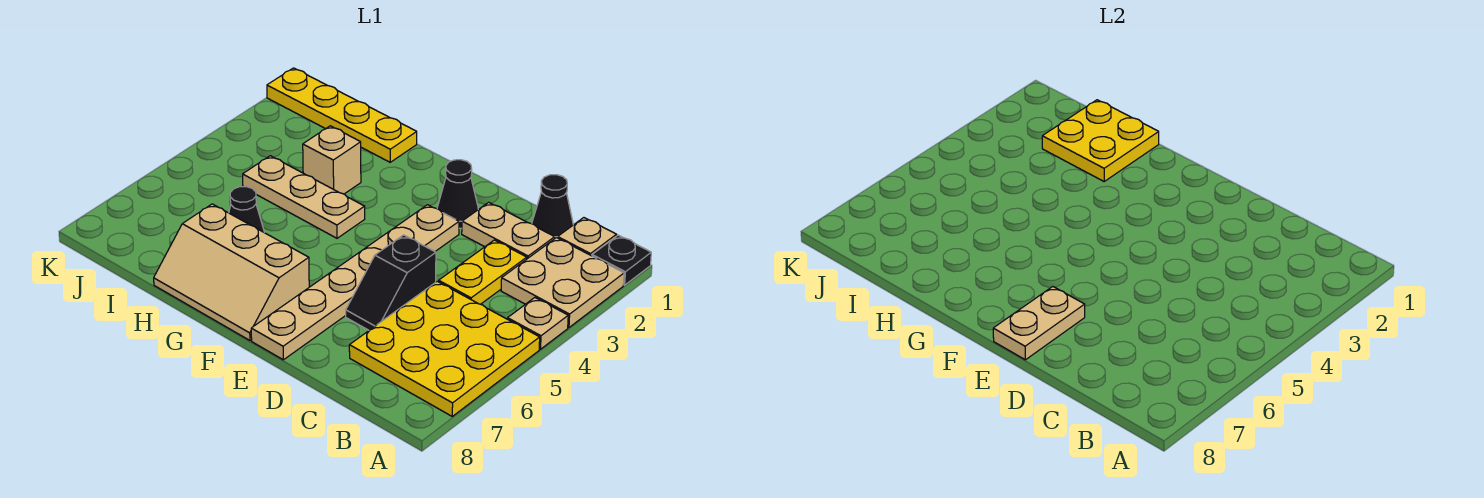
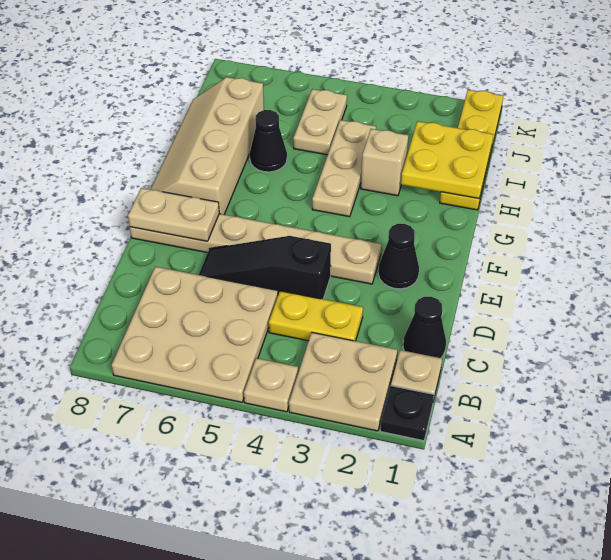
yellow plate A5:C7 level 1 -> tan plate A5:C7 level 1
tan plate C2:D2 level 1 -> tan plate I5:J5 level 1
black slope D5:D6 level 1 top 5 -> black slope D4:D6 level 1 top 4
tan slope F7:H8 level 1 top 7 -> tan slope F7:I8 level 1 top 7

